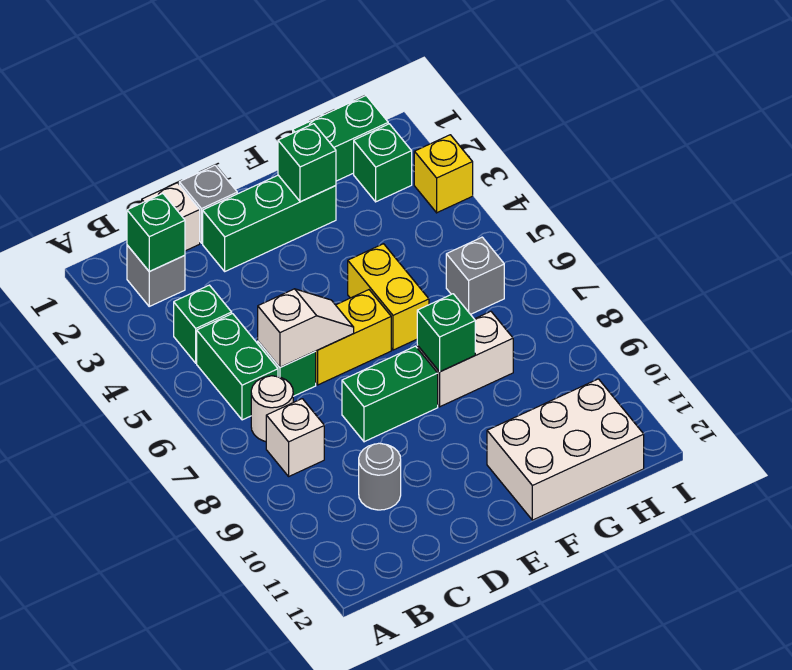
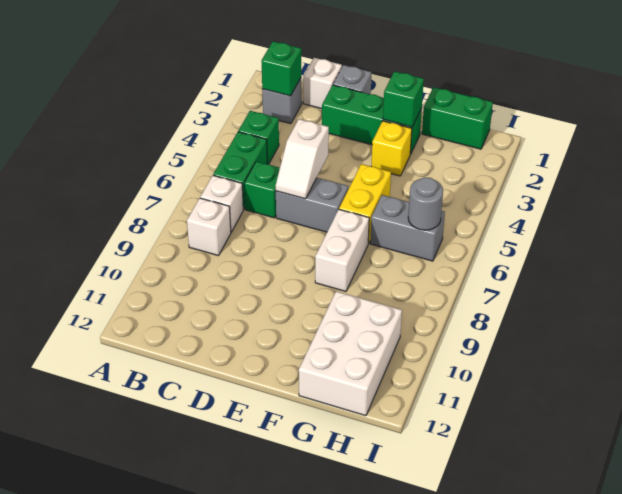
white round brick B7 level 1 -> white brick B7 level 1
white slope C6:D6 level 2 top C -> white slope D5:D6 level 2 top 5
grey round brick C10 level 1 -> grey round brick H6 level 2
yellow brick D6:E6 level 1 -> grey brick D6:E6 level 1
green brick D8:E8 level 1 -> none
white brick F8:G8 level 1 -> white brick F7:F8 level 1
green brick F8 level 2 -> none
white brick F11:H12 level 1 -> white brick G10:H12 level 1
green brick H2 level 1 -> none
grey brick H6 level 1 -> grey brick G6:H6 level 1
yellow brick I3 level 1 -> yellow brick F3 level 1

